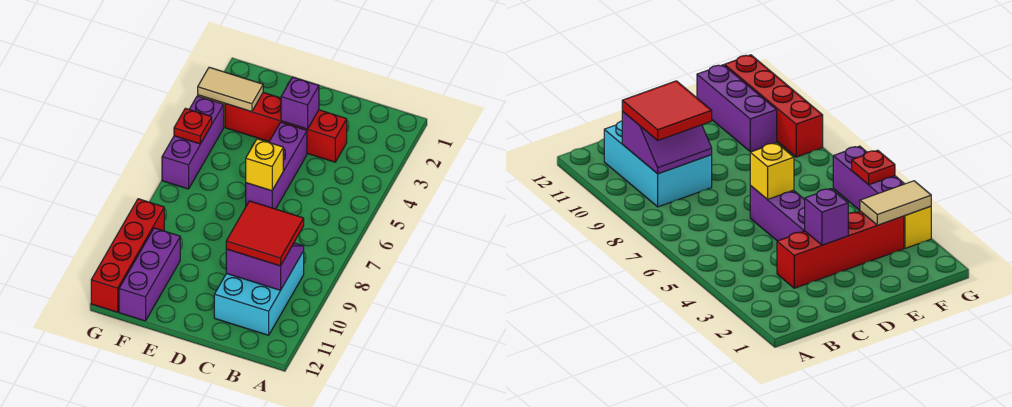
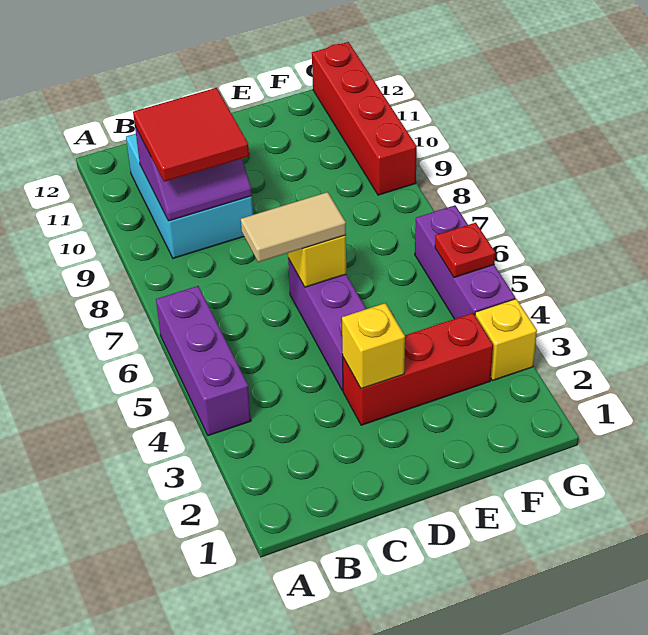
red brick C3:F3 level 1 -> red brick D3:F3 level 1
purple brick D3 level 2 -> yellow brick D3 level 2
tan tile F3:G3 level 2 -> tan tile C6:D6 level 3
purple brick F10:F12 level 1 -> purple brick A4:A6 level 1

